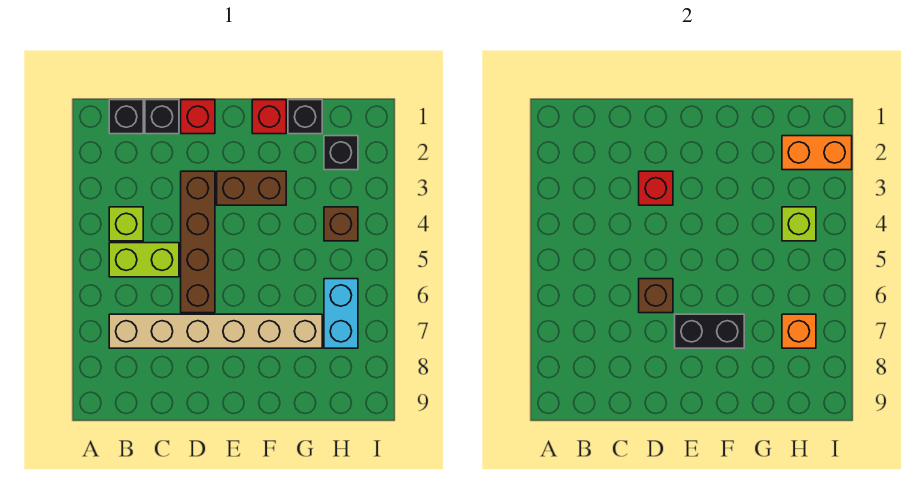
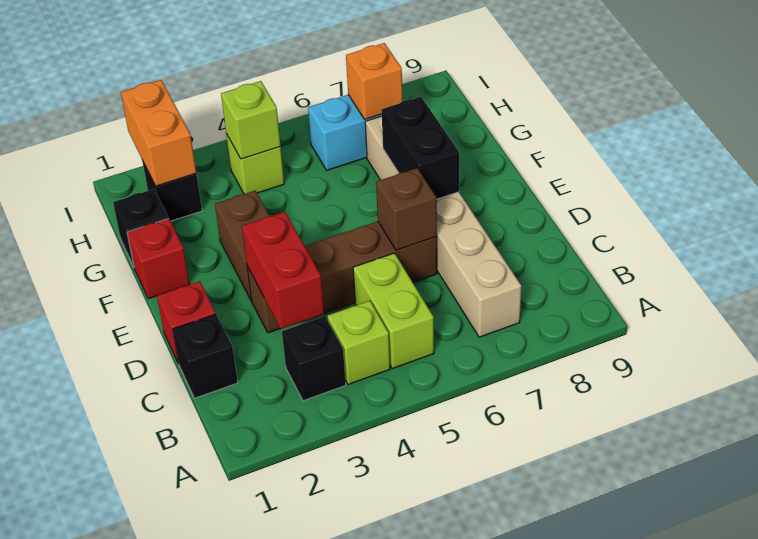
black brick B1 level 1 -> black brick B3 level 1
red brick D3 level 2 -> red brick C3:D3 level 2
brown brick H4 level 1 -> lime brick H4 level 1

